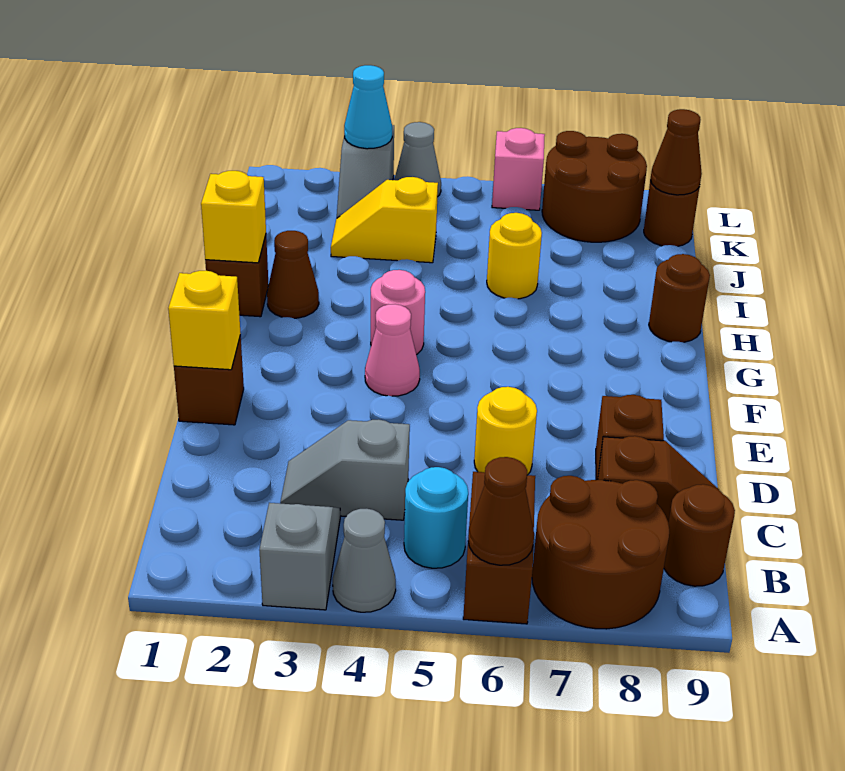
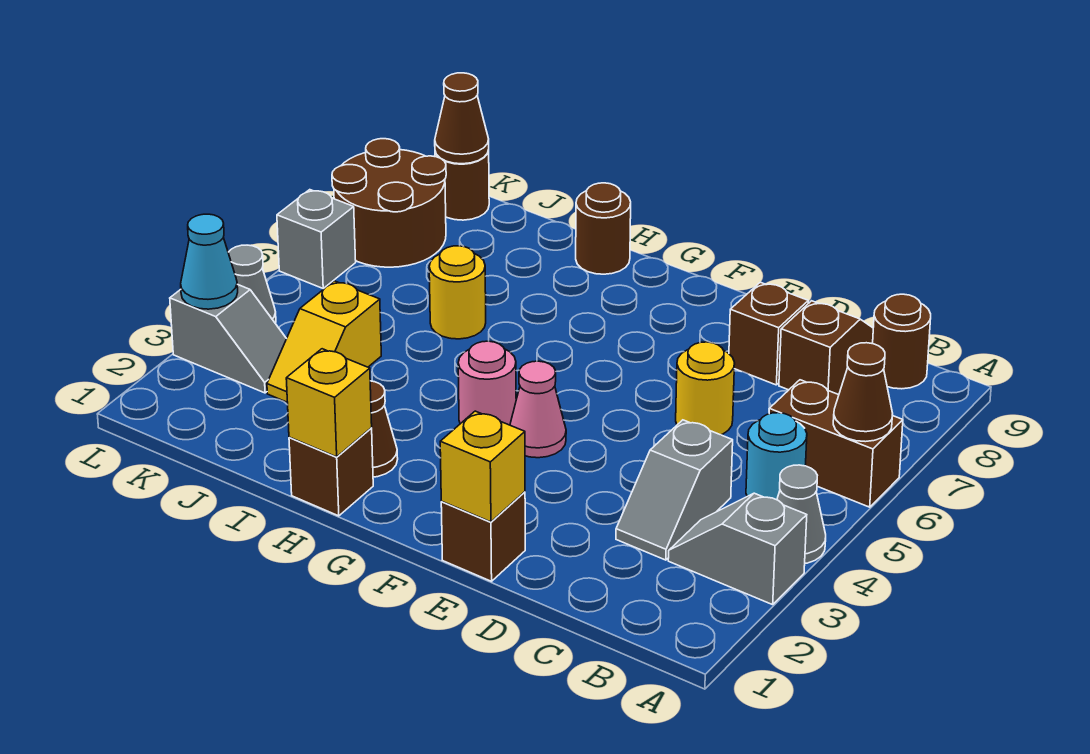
brown round brick A7:B8 level 1 -> none
pink brick L6 level 1 -> grey brick L6 level 1

